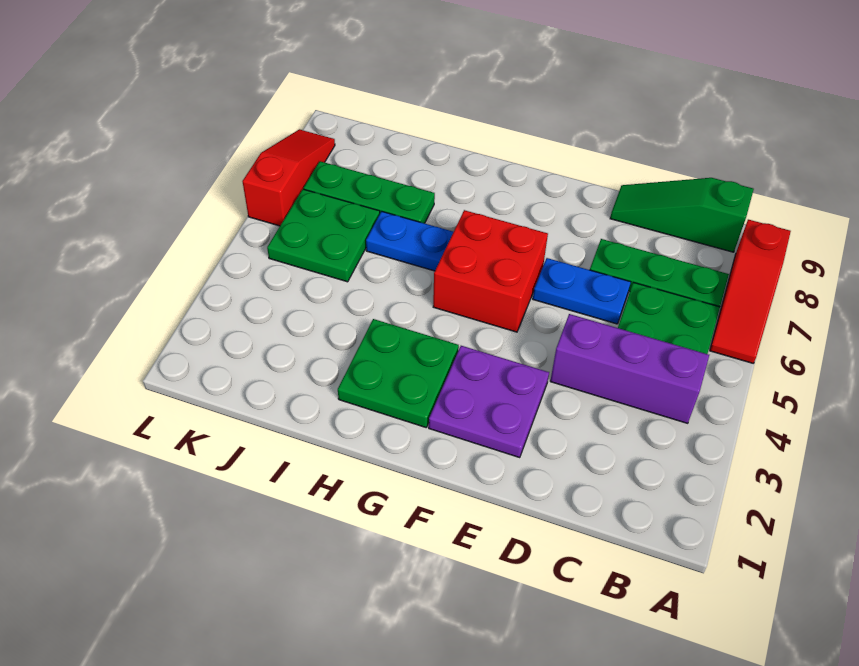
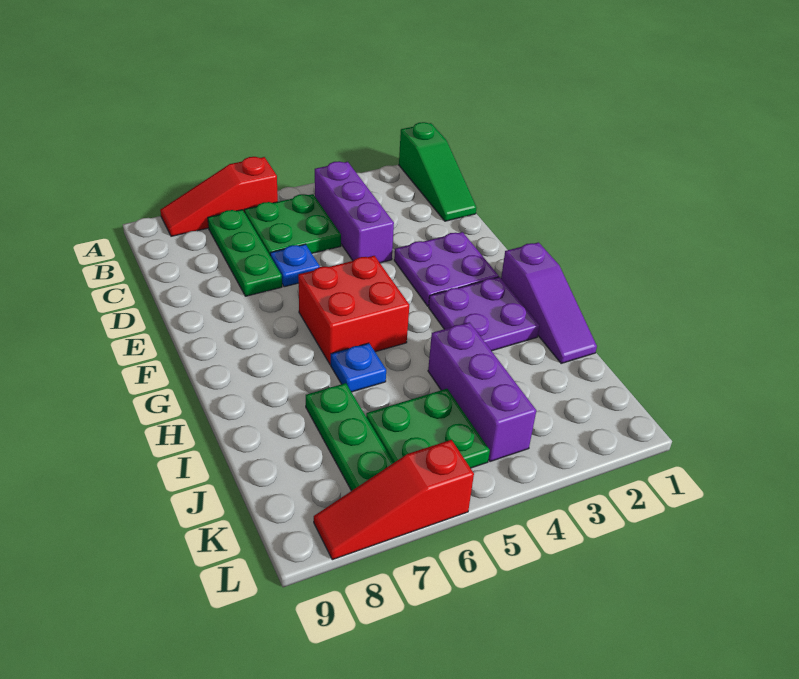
red slope A6:A8 level 1 top 8 -> red slope A6:A8 level 1 top 6
green slope B9:D9 level 1 top B -> green slope A1:C1 level 1 top A
blue plate D6:E6 level 1 -> blue plate D6 level 1
none -> purple slope G1:I1 level 1 top G
green plate G2:H3 level 1 -> purple plate G2:H3 level 1
blue plate H6:I6 level 1 -> blue plate H6 level 1
none -> purple brick I4:K4 level 1

